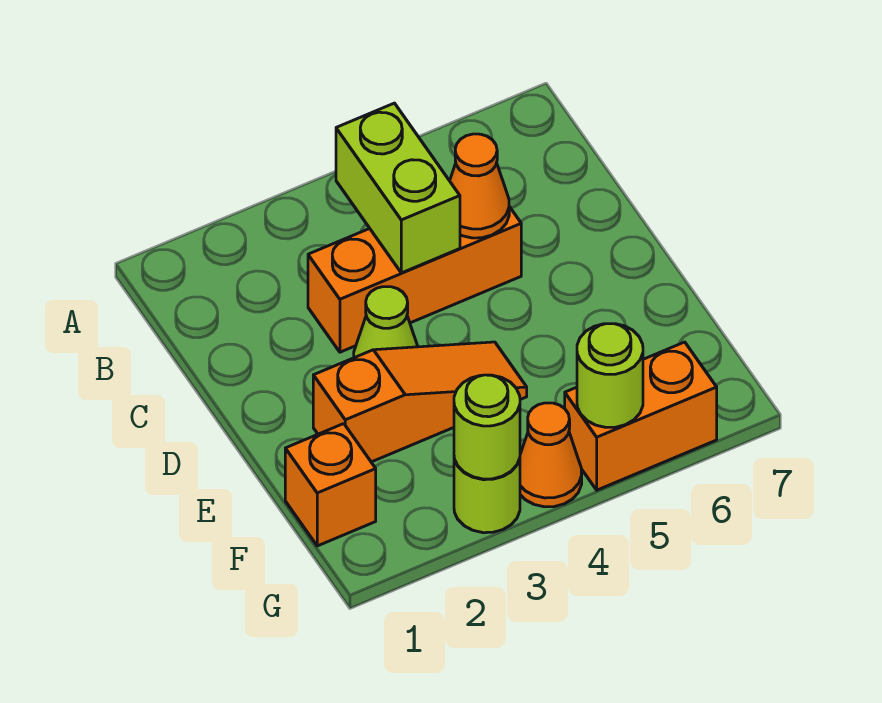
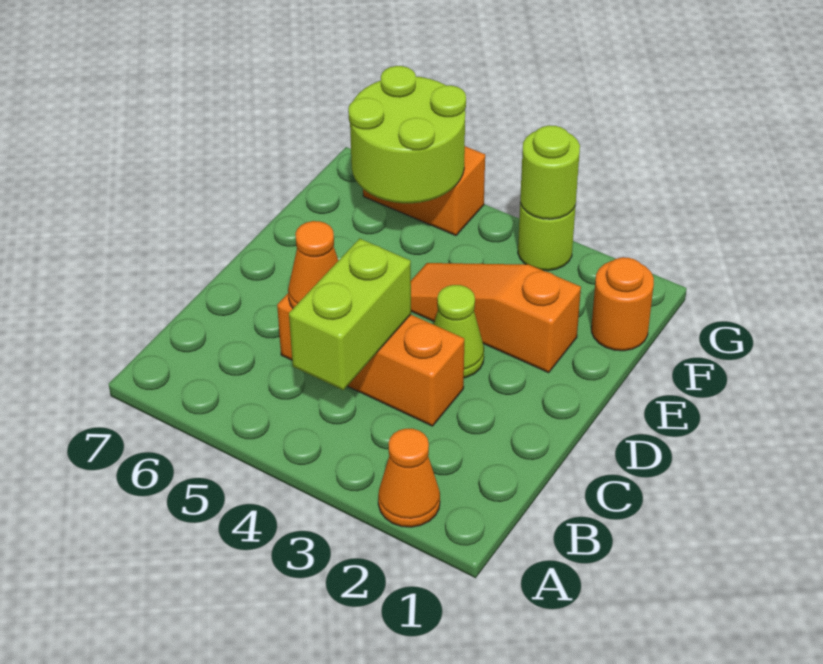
orange brick F1 level 1 -> orange round brick F1 level 1
orange cone G4 level 1 -> orange cone A2 level 1
lime round brick G5 level 2 -> lime round brick F5:G6 level 2

